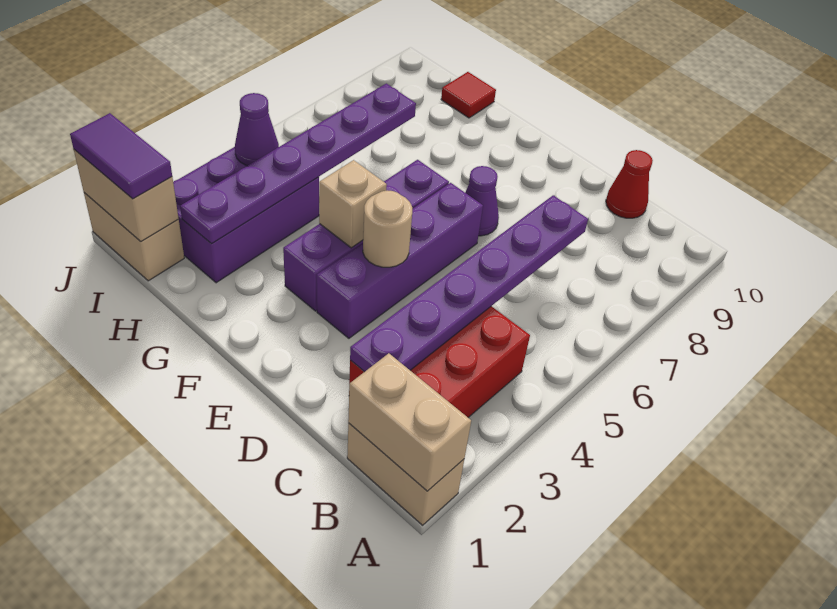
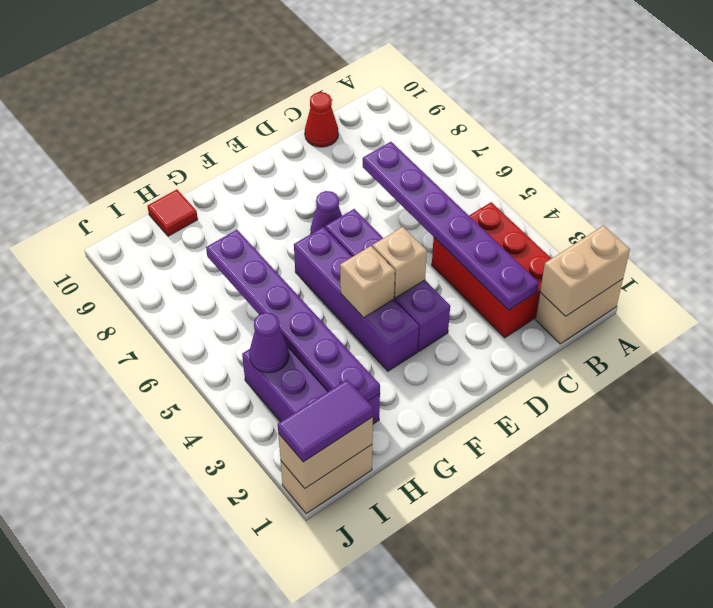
tan round brick E4 level 2 -> tan brick E4 level 2

